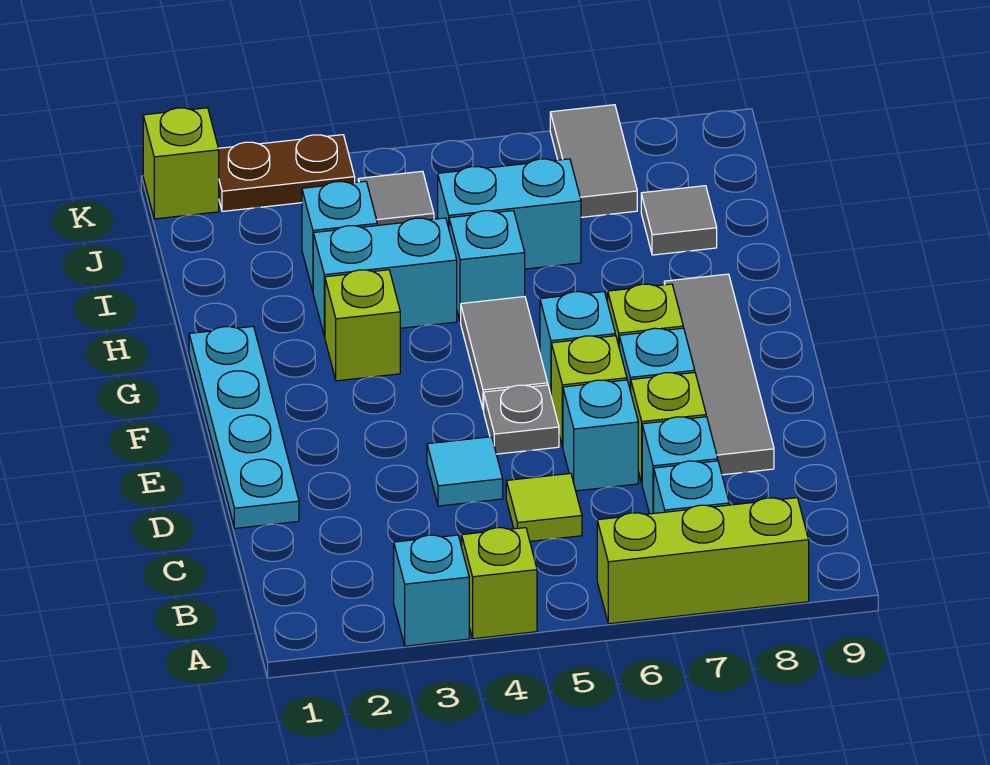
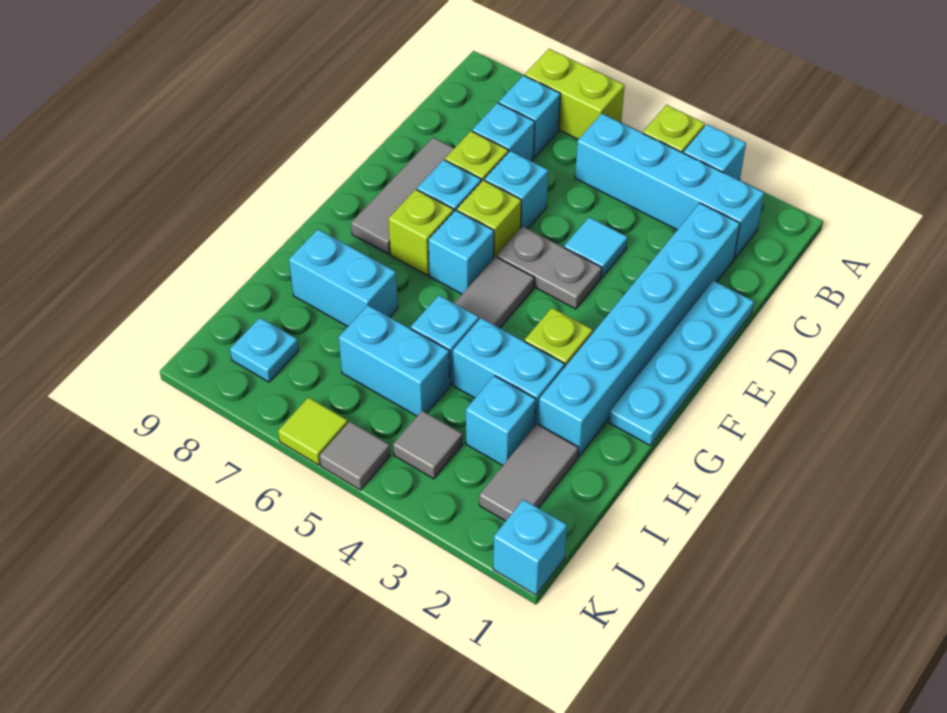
lime brick A6:A8 level 1 -> lime brick A6:A7 level 1
none -> cyan brick B2:B5 level 1
none -> cyan brick C2:H2 level 1
lime tile C5 level 1 -> lime tile K6 level 1
grey tile D8:G8 level 1 -> grey tile D8:F8 level 1
grey plate E5 level 1 -> grey plate E4:E5 level 1
none -> cyan brick H7:H8 level 1
grey tile I8 level 1 -> grey tile K5 level 1
grey tile J7:K7 level 1 -> grey tile I2:J2 level 1
none -> cyan plate J8 level 1
lime brick K1 level 1 -> cyan brick K1 level 1
brown plate K2:K3 level 1 -> none

